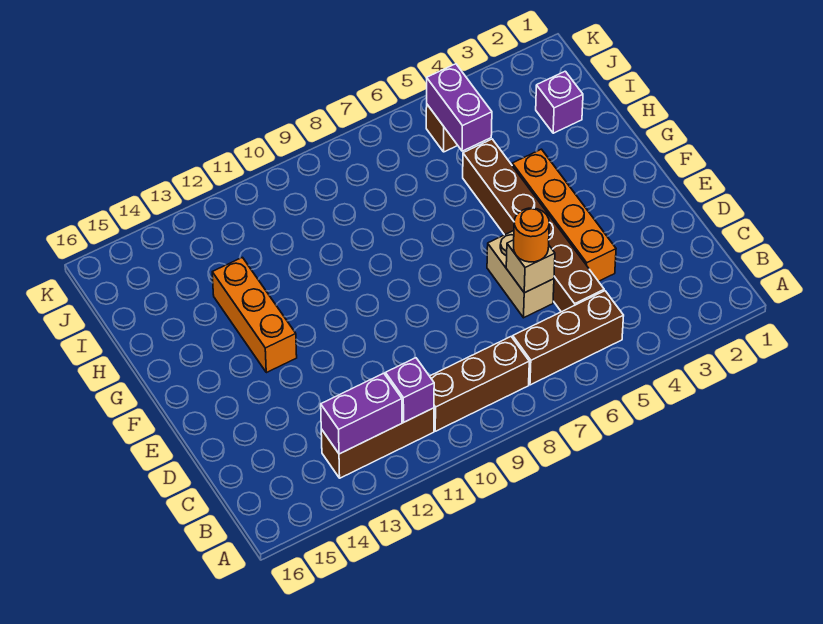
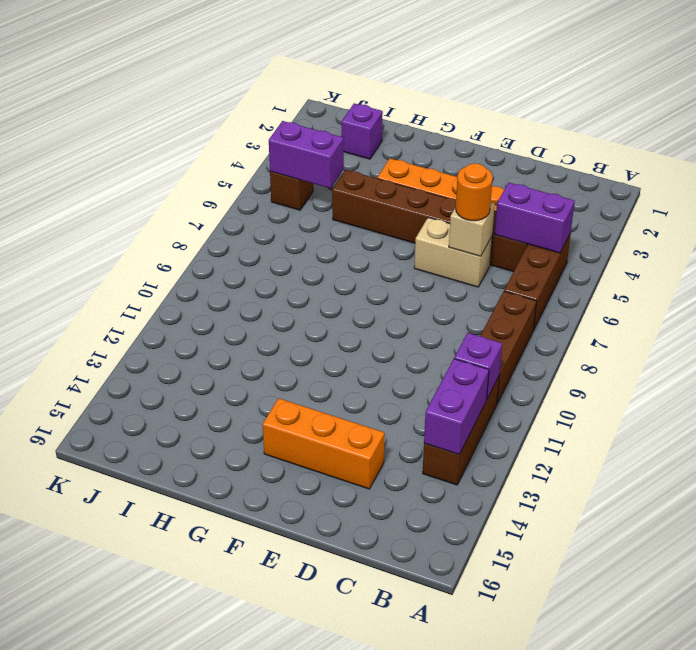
none -> purple brick B5:C5 level 2
orange brick F13:H13 level 1 -> orange brick D14:F14 level 1

